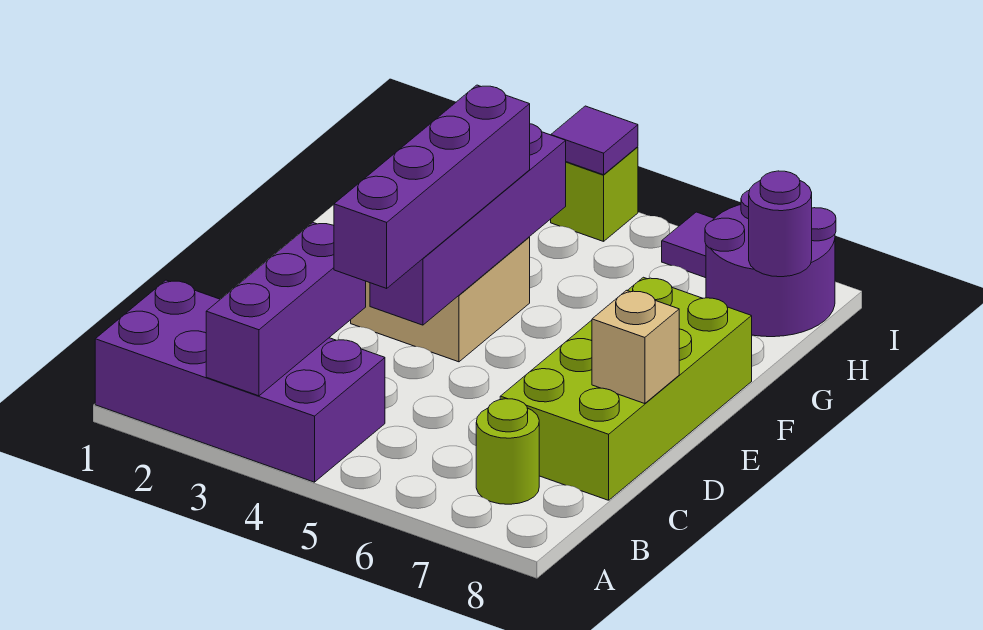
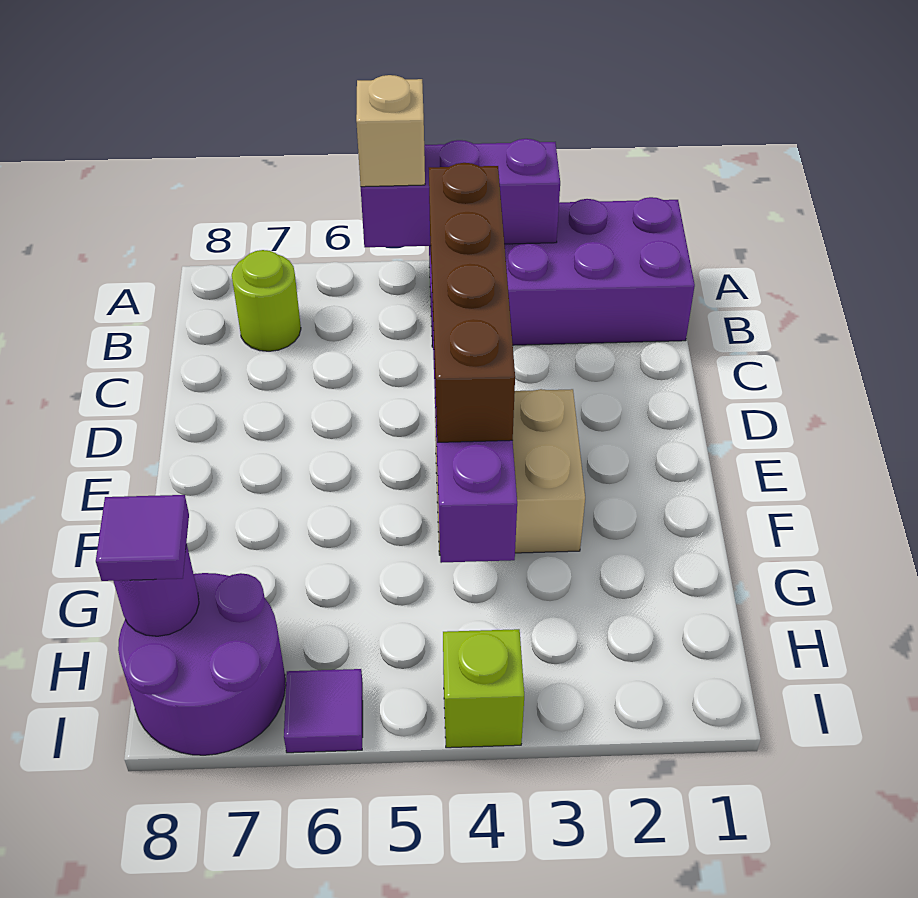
purple brick A3:C3 level 2 -> purple brick A3:A5 level 2
purple brick C4:F4 level 3 -> brown brick C4:F4 level 3
lime brick C7:F8 level 1 -> none
tan brick D8 level 2 -> tan brick A5 level 3
purple tile I4 level 2 -> purple tile H8 level 3

